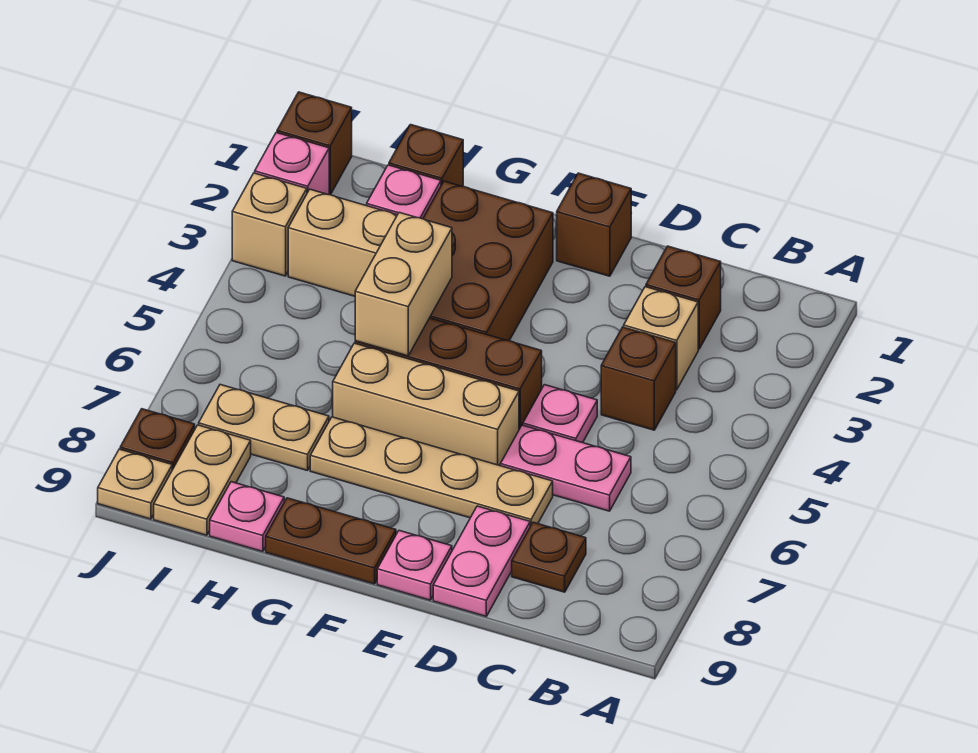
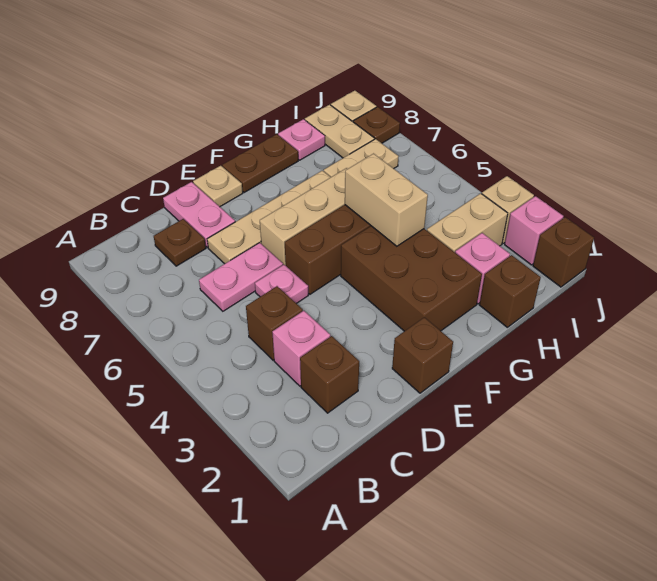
tan brick C3 level 1 -> pink brick C3 level 1
pink plate E9 level 1 -> tan plate E9 level 1

